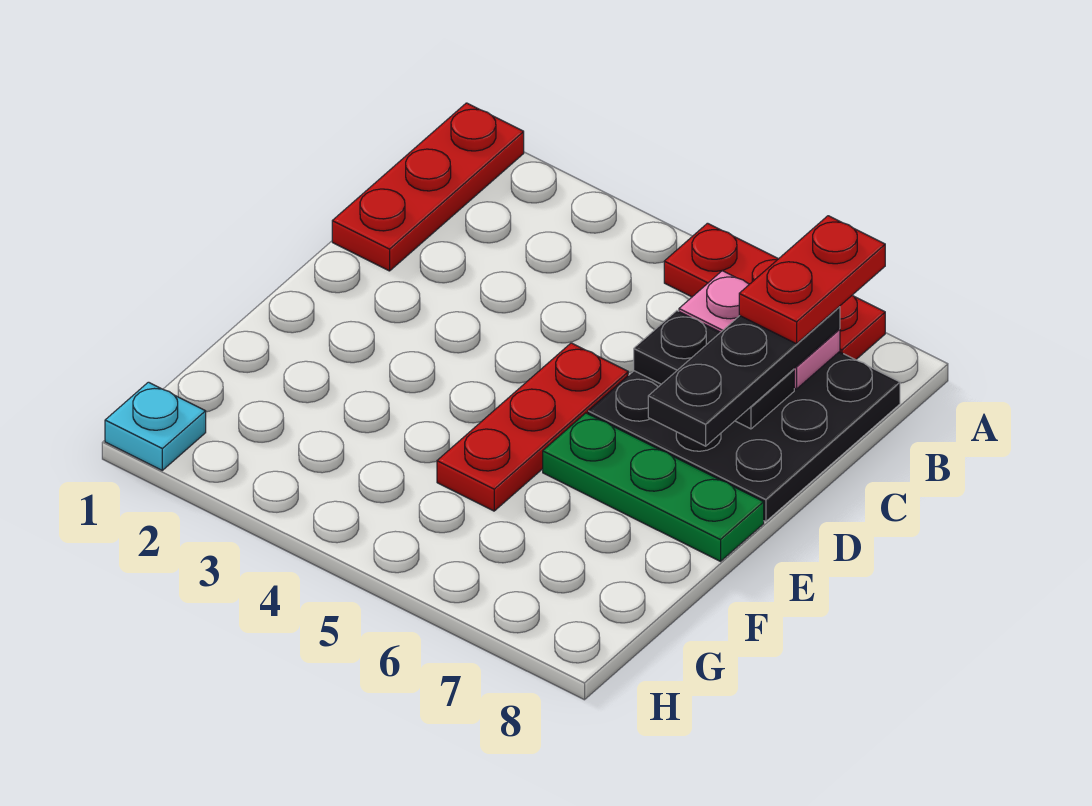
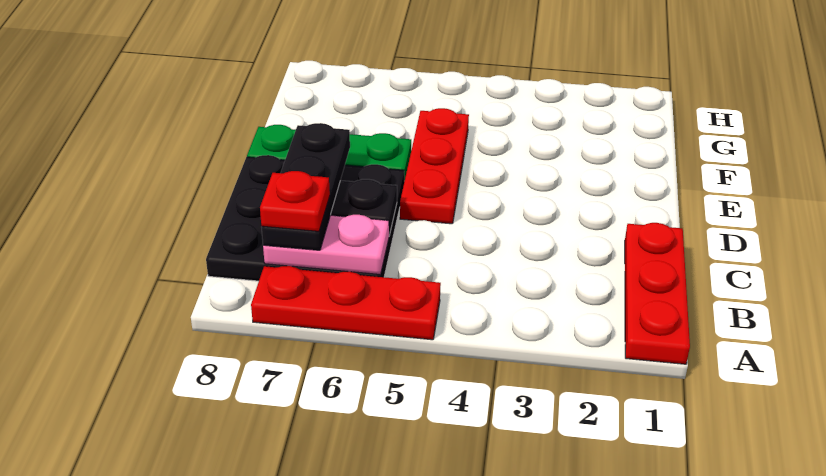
red plate A7:B7 level 4 -> red plate B7 level 4
cyan plate H1 level 1 -> none

